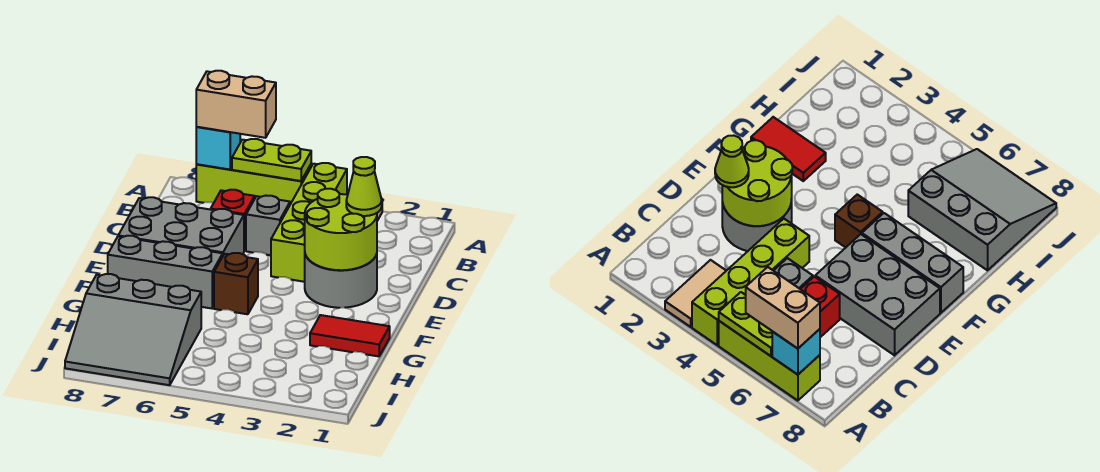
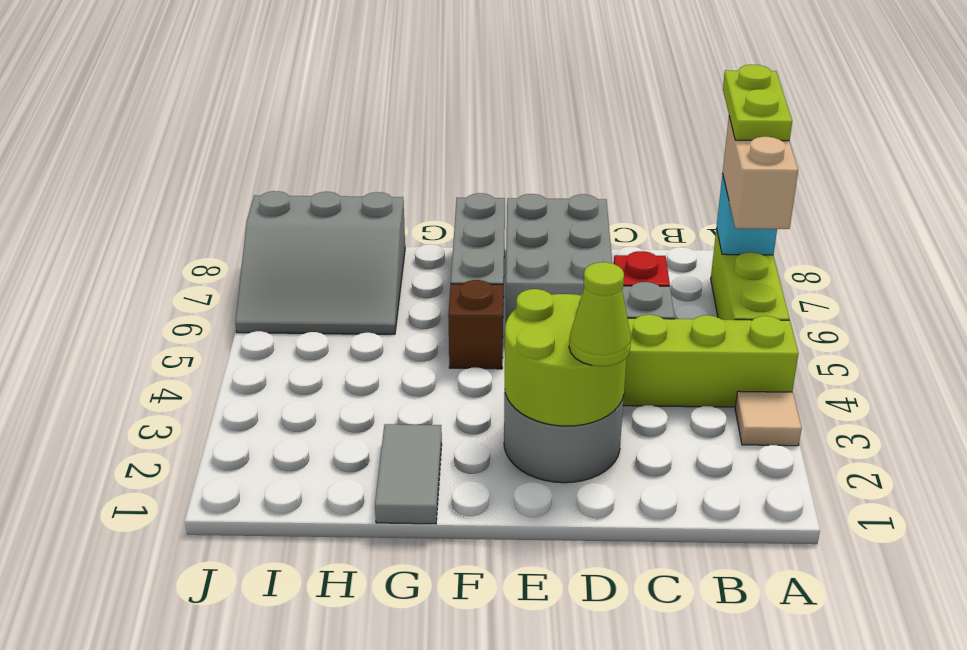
tan tile A3:B3 level 1 -> tan tile A3 level 1
lime plate A5:A6 level 2 -> lime plate A7:A8 level 4
red tile G1:G2 level 1 -> grey tile G1:G2 level 1
grey slope H6:J8 level 1 top H -> grey slope H6:J8 level 1 top 8

